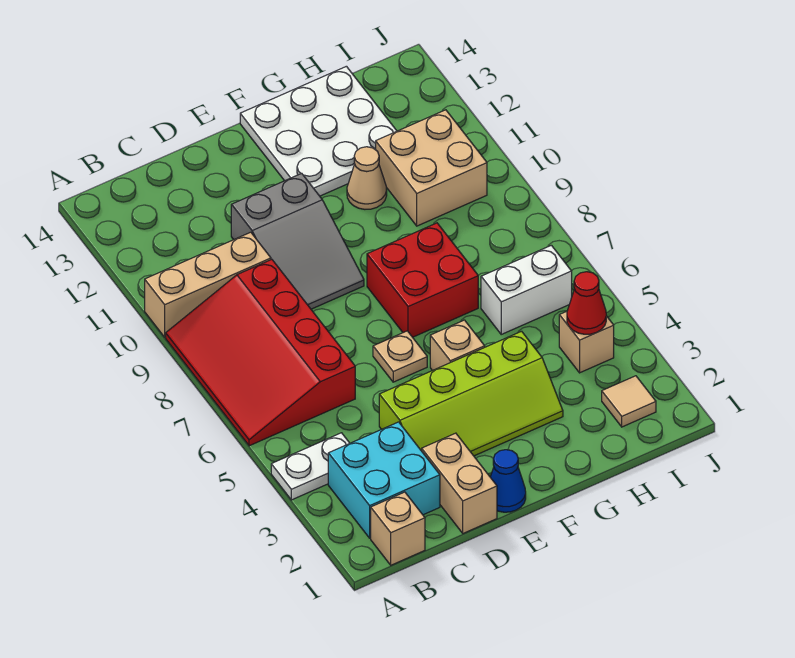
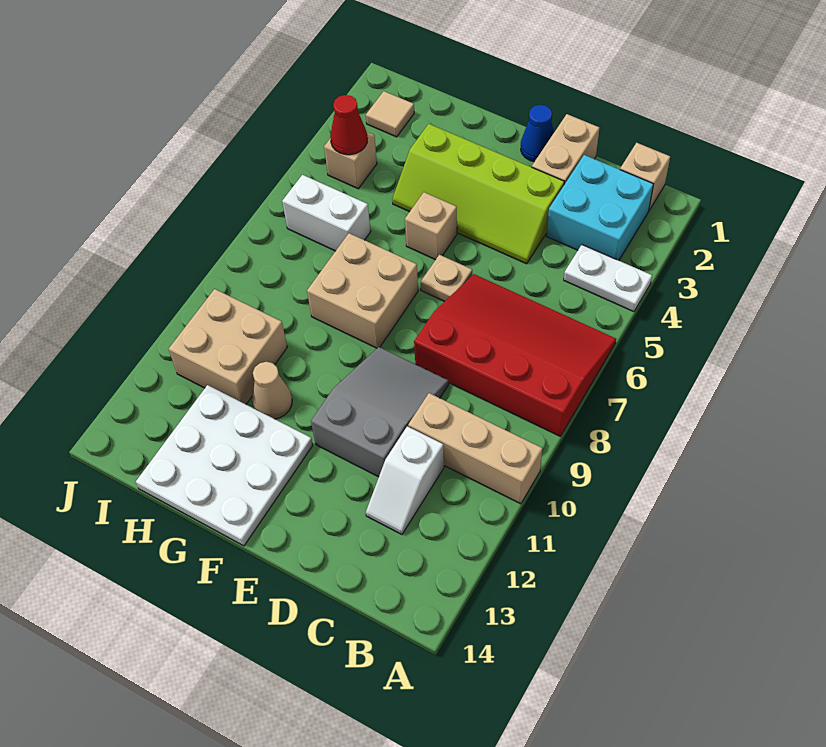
red slope A6:C9 level 1 top C -> red slope A6:D8 level 1 top 8
none -> white slope C11:C12 level 1 top 11
lime slope D3:G4 level 1 top 4 -> lime slope D3:G4 level 1 top 3
red brick F7:G8 level 1 -> tan brick F7:G8 level 1

